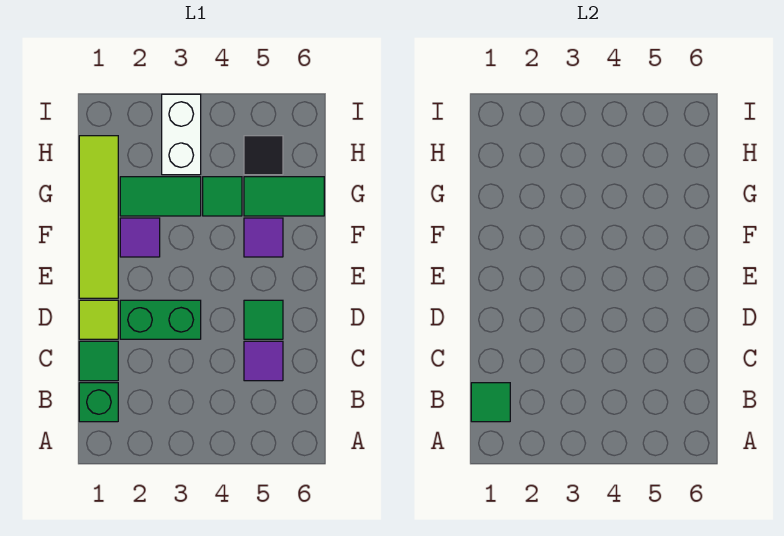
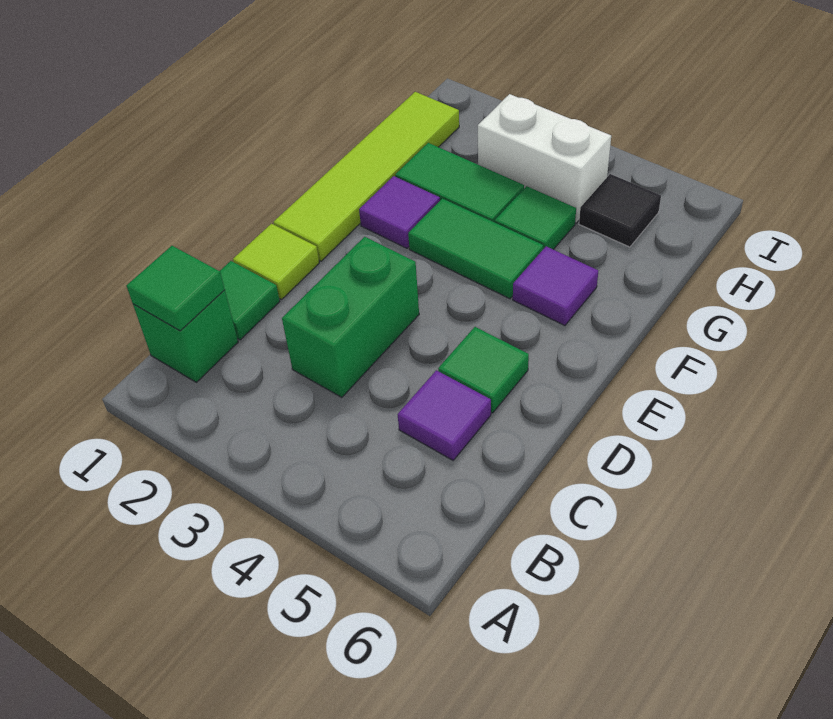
green brick D2:D3 level 1 -> green brick C3:D3 level 1
green tile G5:G6 level 1 -> green tile F3:F4 level 1
white brick H3:I3 level 1 -> white brick H3:H4 level 1

